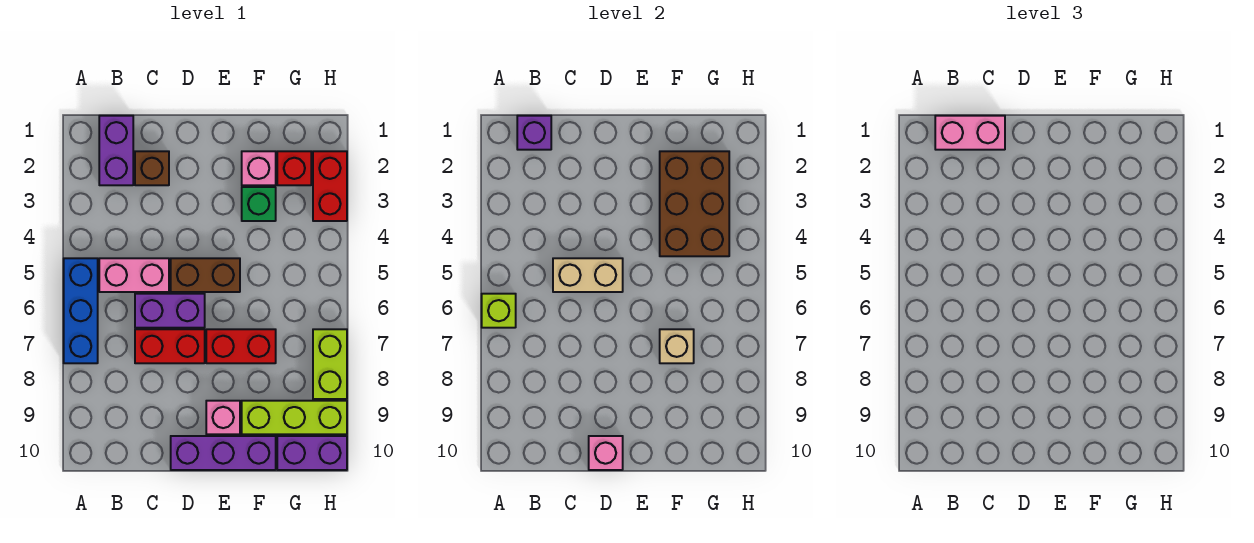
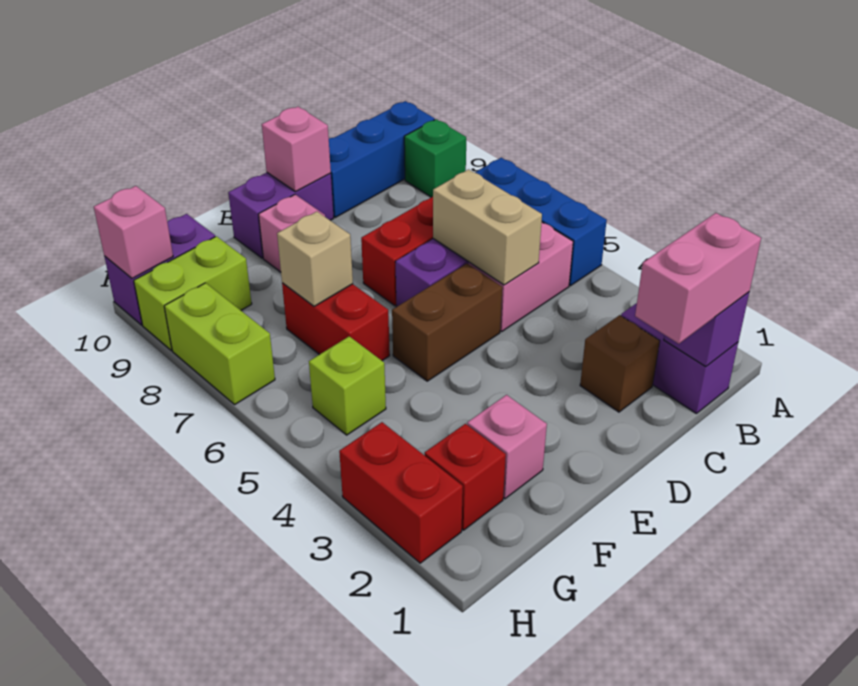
lime brick A6 level 2 -> lime brick G5 level 1
none -> blue brick A10:C10 level 1
tan brick C5:D5 level 2 -> tan brick C5:C6 level 2
purple brick D10:F10 level 1 -> purple brick D10:E10 level 1
red brick E7:F7 level 1 -> red brick F6:F7 level 1
brown brick F2:G4 level 2 -> none
green brick F3 level 1 -> green brick A9 level 1
lime brick F9:H9 level 1 -> lime brick G9:H9 level 1
none -> pink brick H10 level 2

